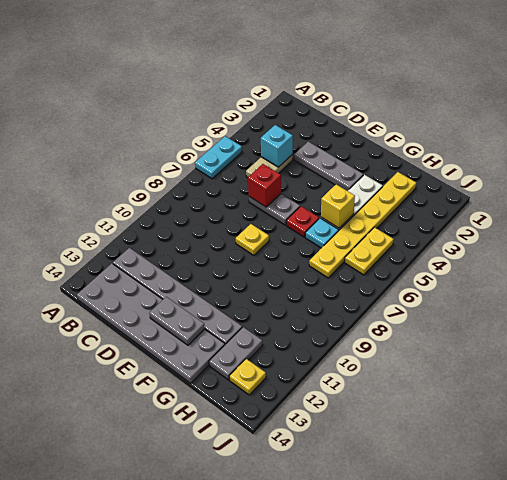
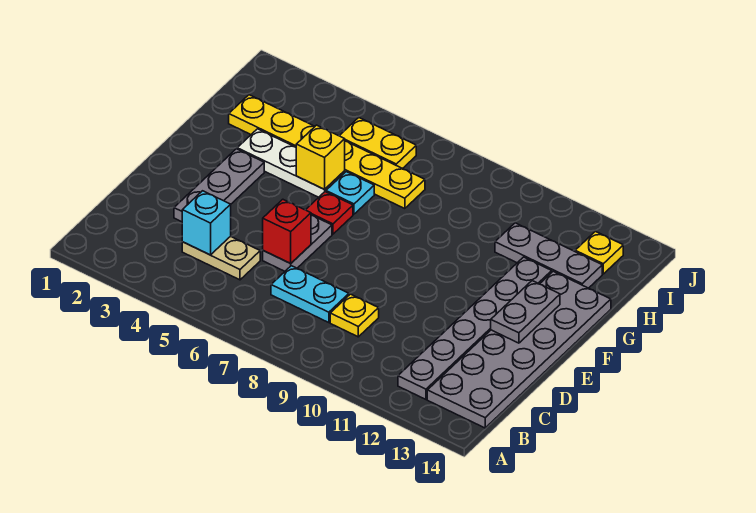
cyan plate A5:A6 level 1 -> cyan plate C7:C8 level 1
yellow plate E8 level 1 -> yellow plate C9 level 1
grey plate H12:H13 level 1 -> grey plate H11:H13 level 1

